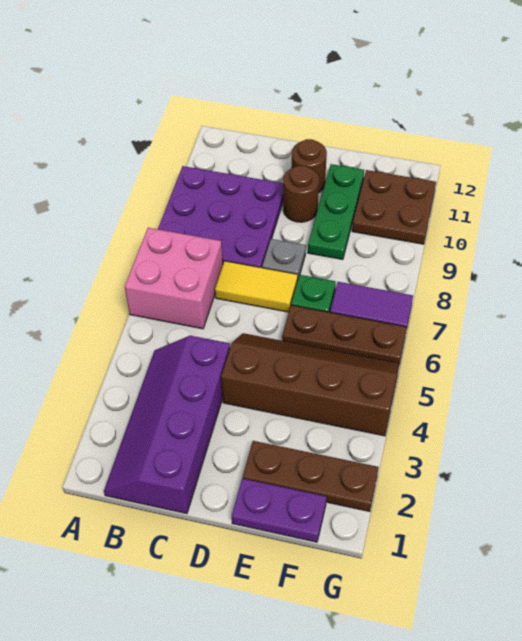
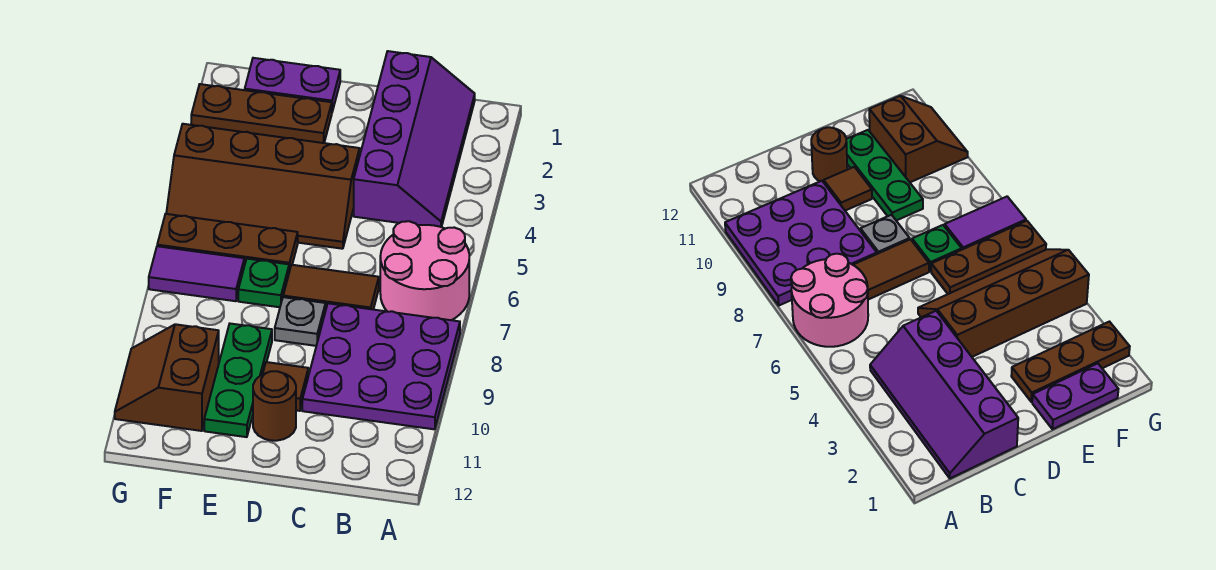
pink brick A6:B7 level 1 -> pink round brick A6:B7 level 1
yellow tile C7:D7 level 1 -> brown tile C7:D7 level 1
brown round brick D10 level 1 -> brown tile D10 level 1
brown plate F10:G11 level 1 -> brown slope F10:G11 level 1 top F

